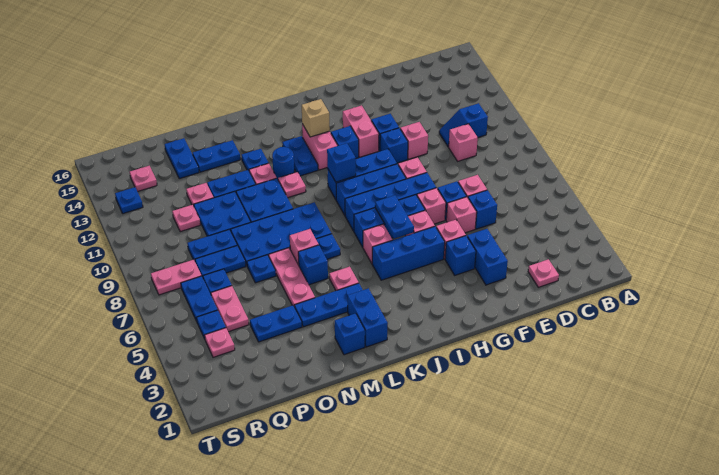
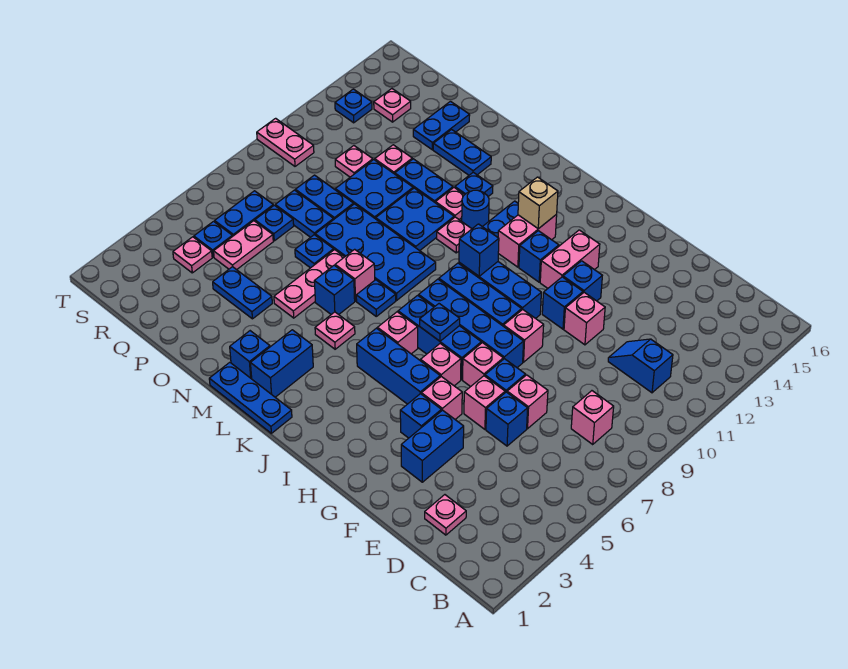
pink brick D10 level 1 -> pink brick C8 level 1
blue plate I6:I7 level 2 -> blue plate I7 level 2
blue plate L4:N4 level 1 -> blue plate K1:M1 level 1
pink plate R8:S8 level 1 -> pink plate S10:T10 level 1

